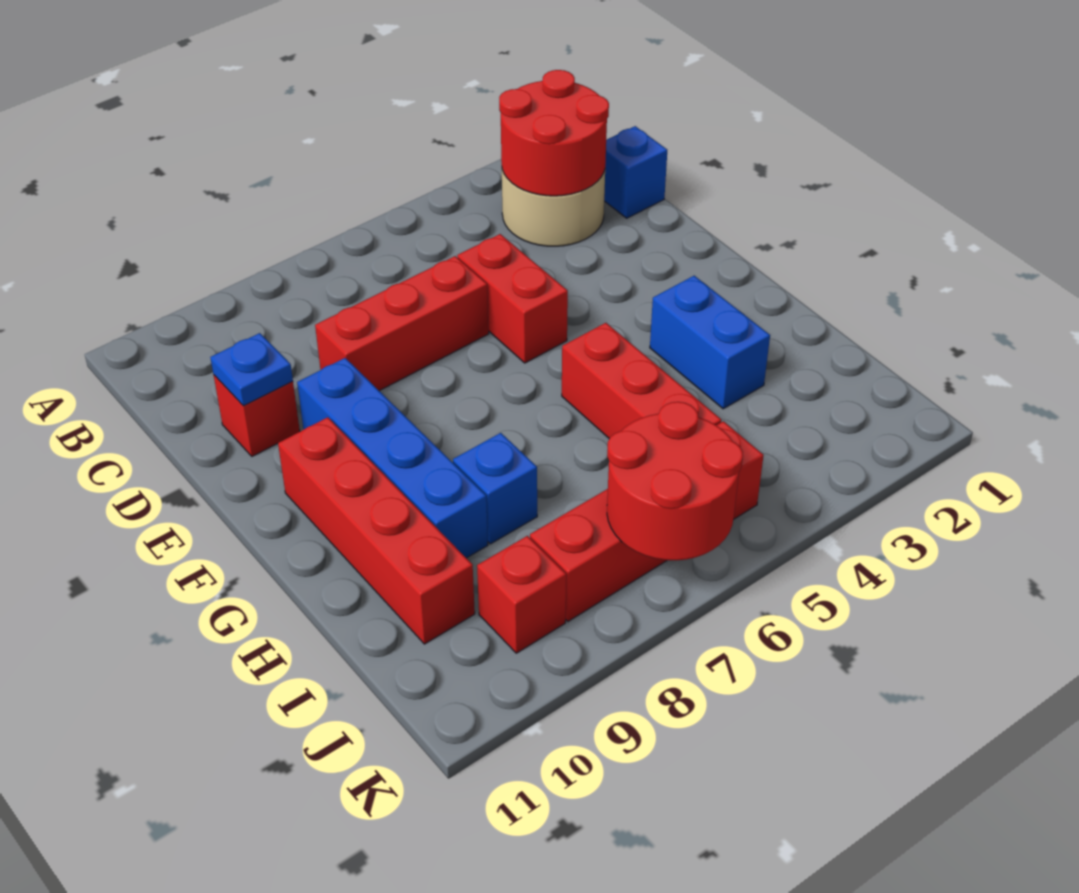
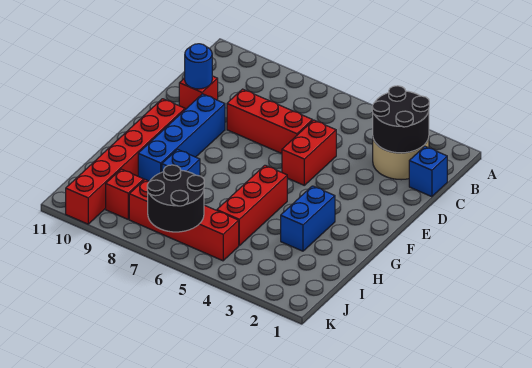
red round brick B2:C3 level 2 -> black round brick B2:C3 level 2
blue plate D10 level 2 -> blue round brick D10 level 2
red brick F10:I10 level 1 -> red brick F10:K10 level 1
red round brick J6:K7 level 2 -> black round brick J6:K7 level 2

